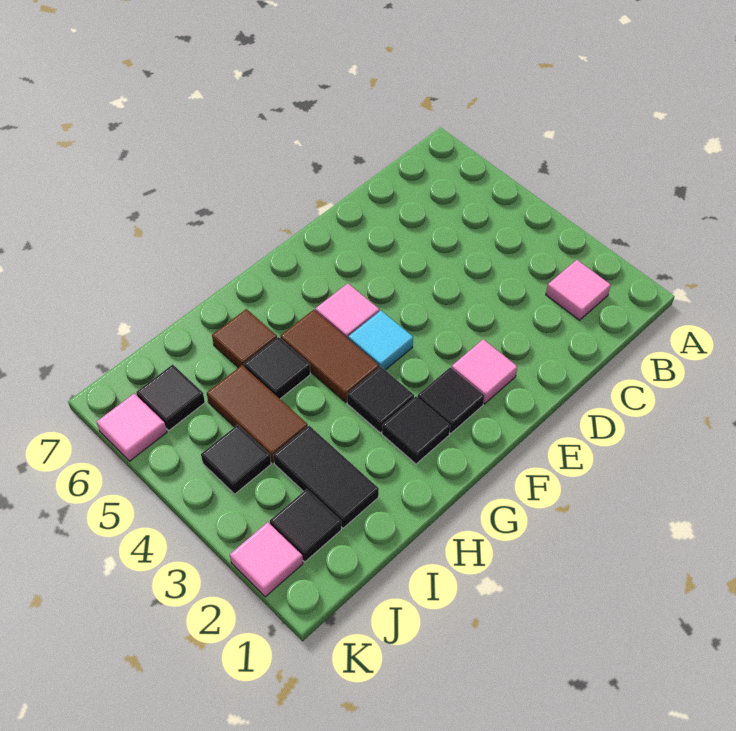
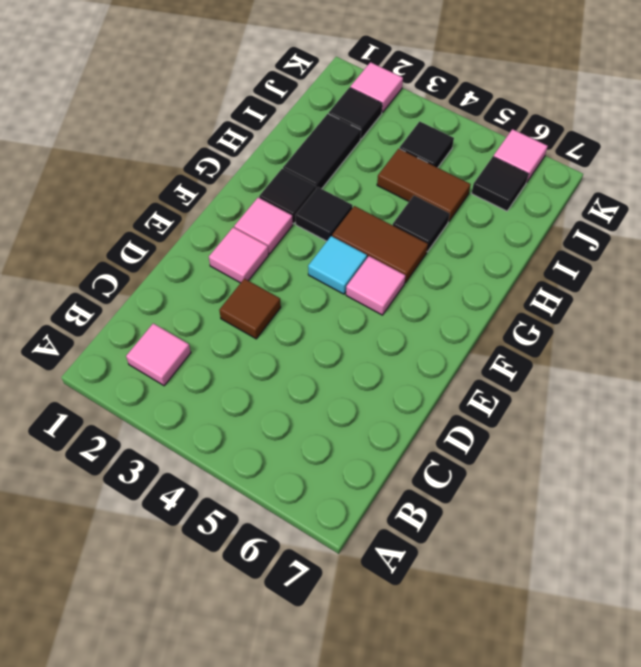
black tile F2 level 1 -> pink tile F2 level 1
brown tile H6 level 1 -> brown tile D3 level 1
black tile I2:I3 level 1 -> black tile H2:I2 level 1

